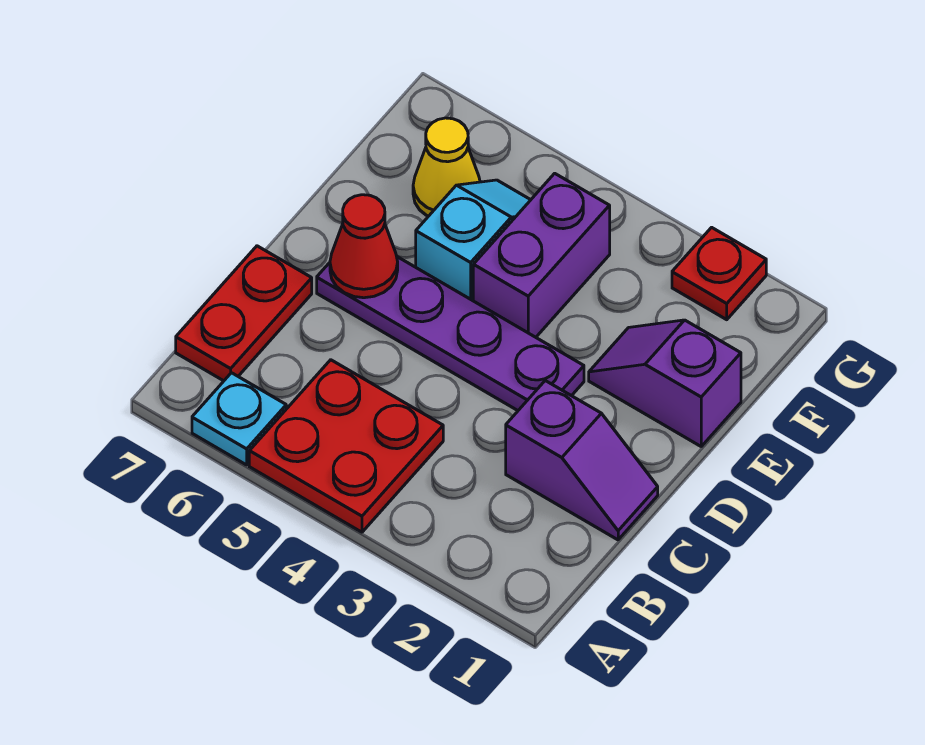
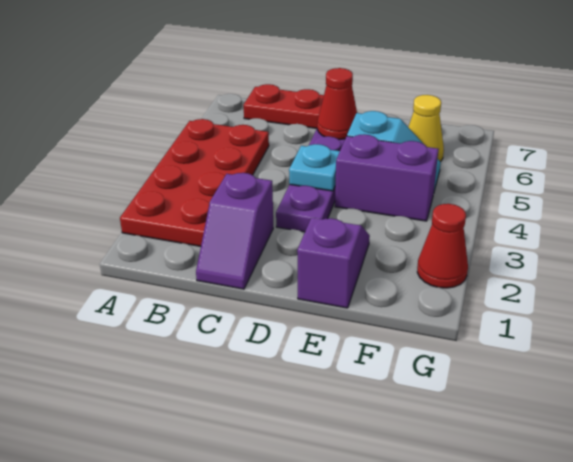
red plate A4:B5 level 1 -> red plate A2:B5 level 1
cyan plate A6 level 1 -> cyan plate D4 level 2
red plate G2 level 1 -> red cone G2 level 1

